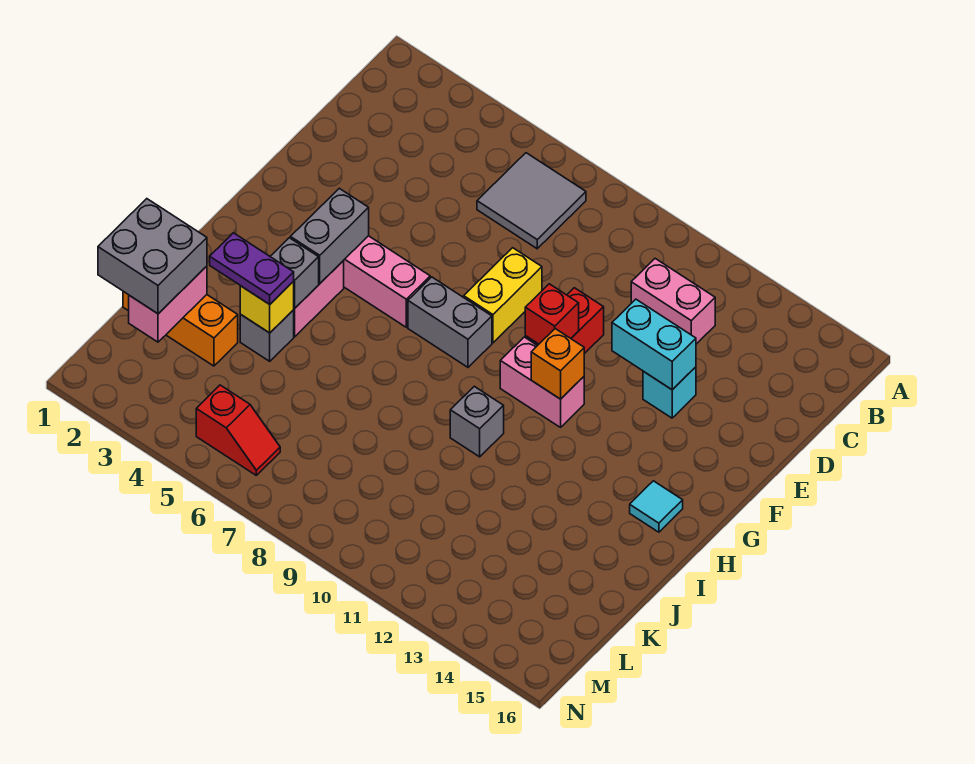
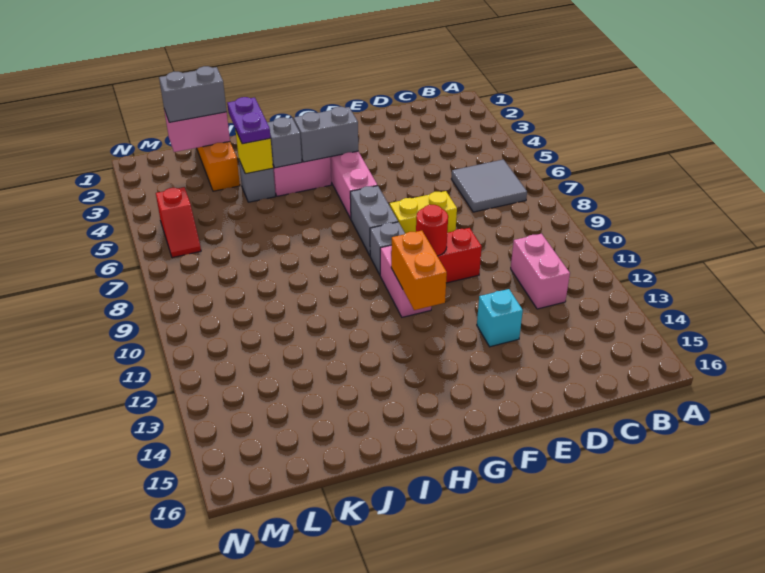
cyan brick E12:E13 level 2 -> none
red brick F10 level 2 -> red round brick F10 level 2
orange brick G11 level 2 -> orange brick G11:G12 level 2
cyan tile H15 level 1 -> none
grey brick I10 level 1 -> grey brick G9 level 1
grey brick K1:L2 level 3 -> grey brick K2:L2 level 3

